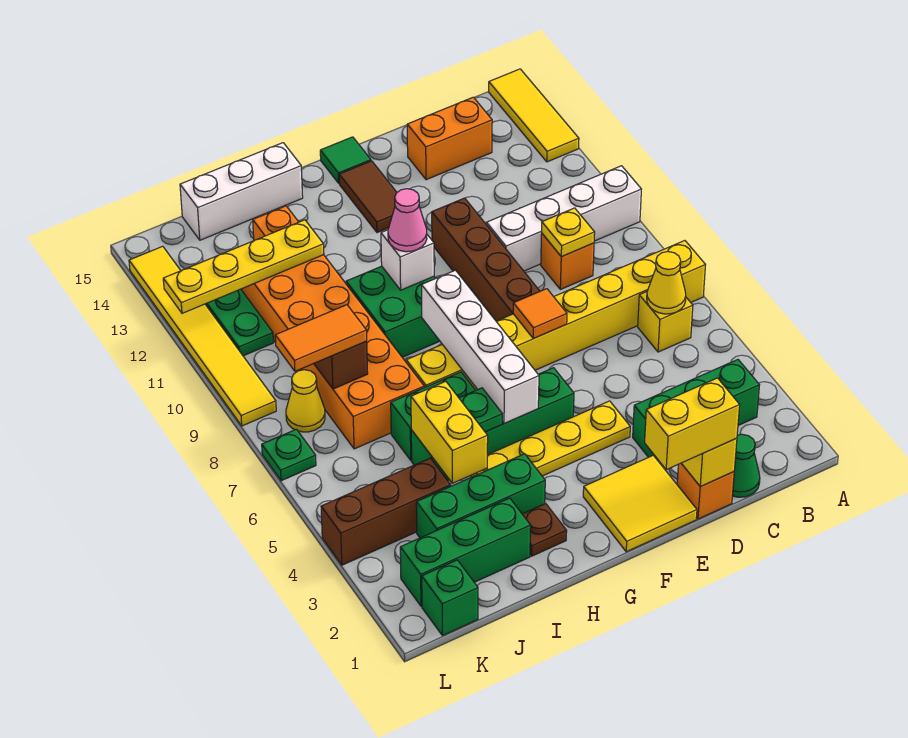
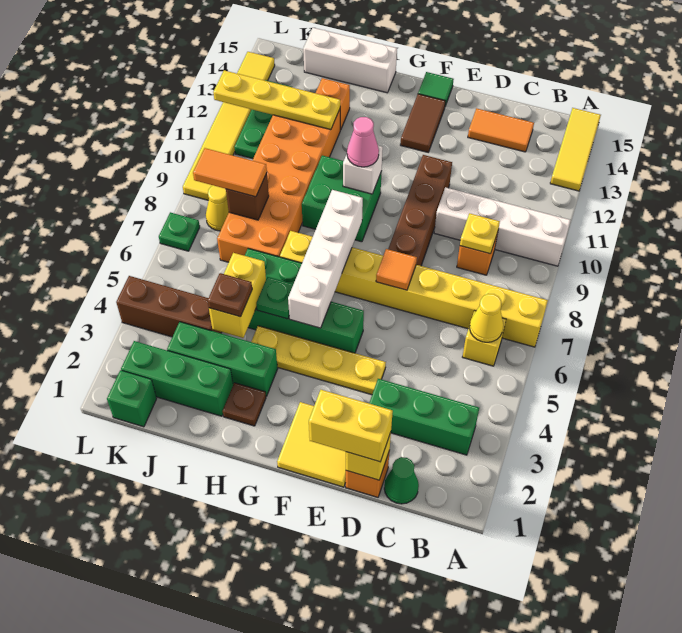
orange brick C14:D14 level 1 -> orange tile C14:D14 level 1
none -> brown plate I4 level 3

